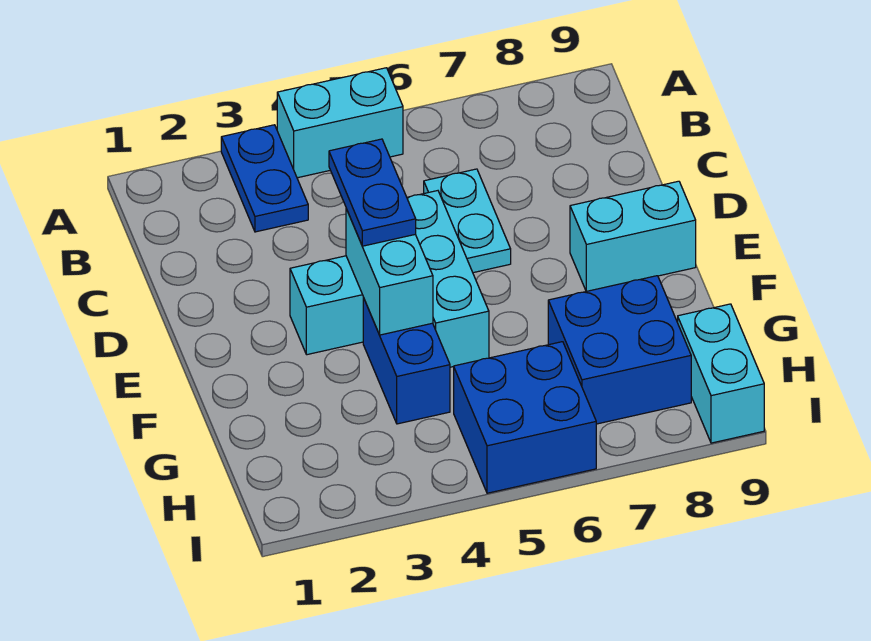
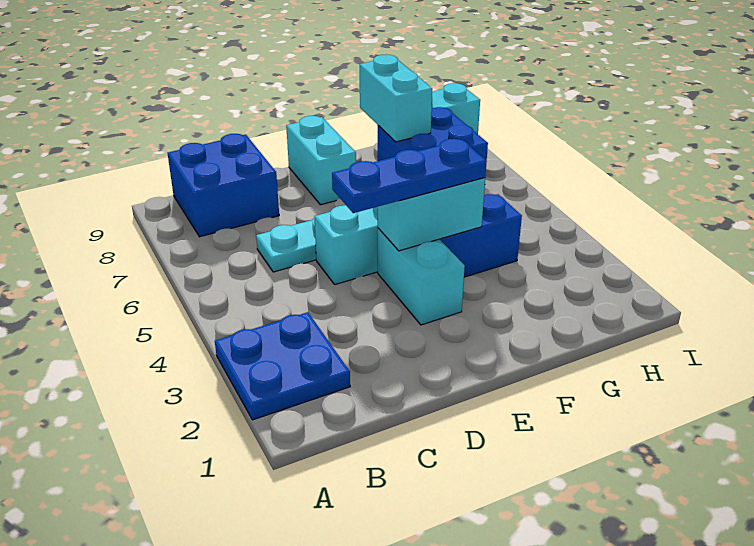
blue plate A3:B3 level 1 -> blue plate A2:B3 level 1
cyan brick A4:A5 level 1 -> cyan brick G8:G9 level 2
blue plate D4:E4 level 3 -> blue plate D4:F4 level 3
blue brick H5:I6 level 1 -> blue brick B8:C9 level 1

